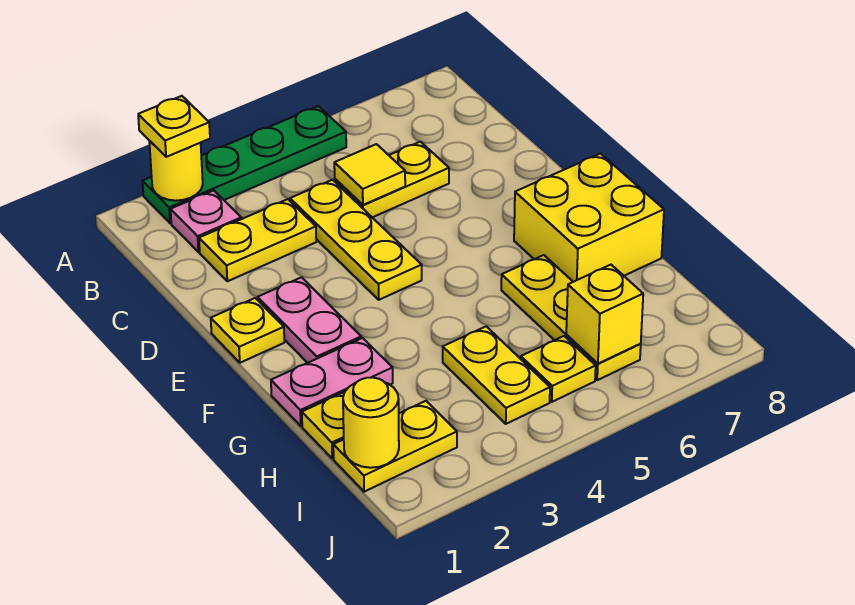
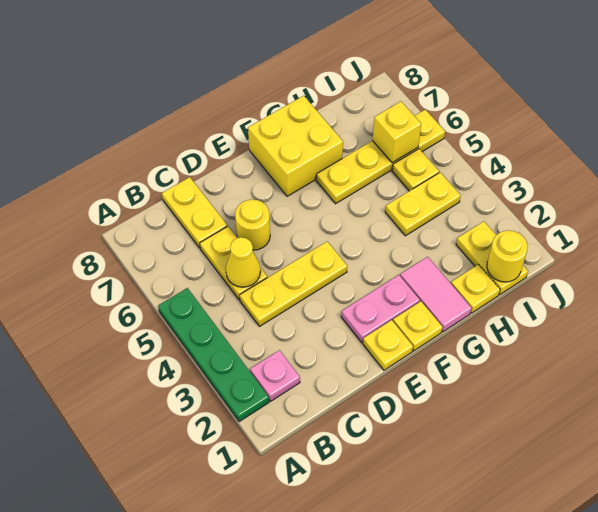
yellow round brick A2 level 2 -> yellow round brick D6 level 1
yellow plate A2 level 3 -> yellow plate F1 level 1
yellow plate C2:C3 level 1 -> yellow plate C7:C8 level 1
yellow tile C5 level 2 -> yellow cone C5 level 2
pink plate G1:G2 level 1 -> pink tile G1:G2 level 1
yellow plate G6:I6 level 1 -> yellow plate G6:J6 level 1

